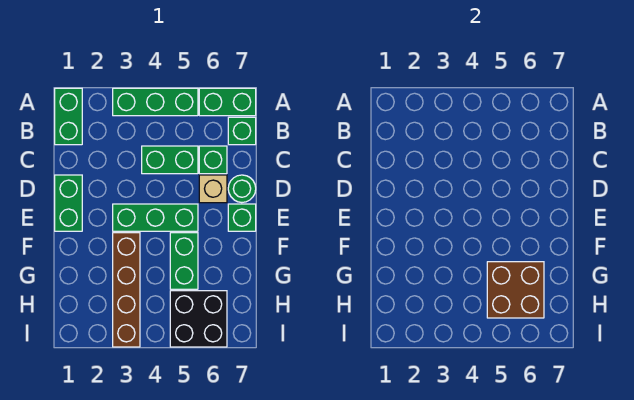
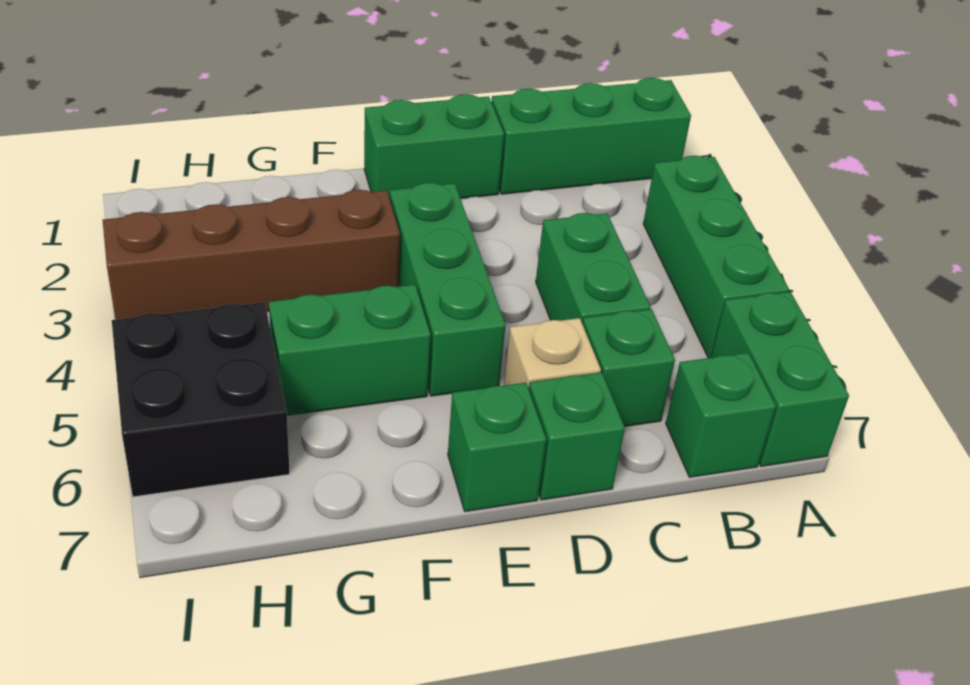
green brick A1:B1 level 1 -> green brick A1:C1 level 1
green round brick D7 level 1 -> green brick D7 level 1
brown brick G5:H6 level 2 -> none

